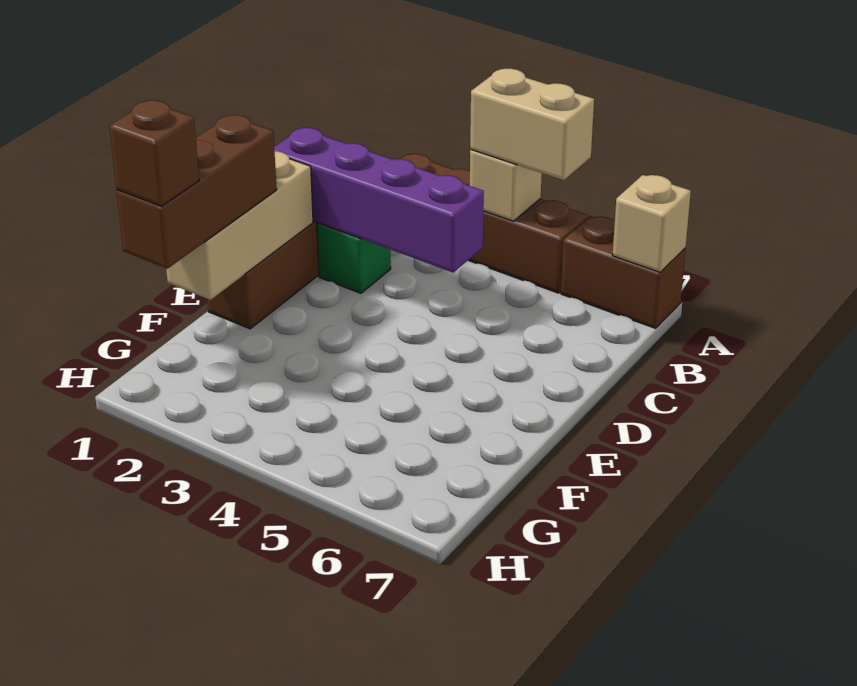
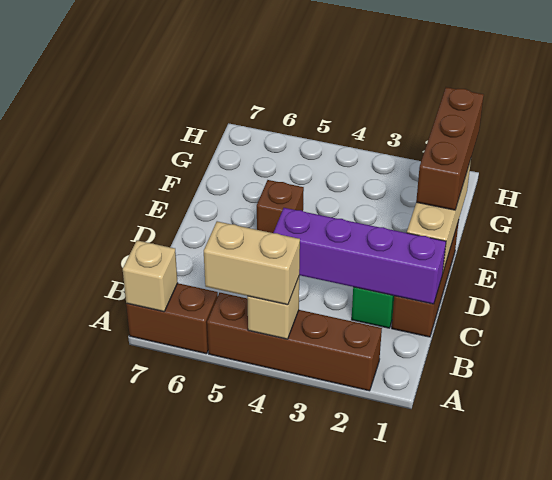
brown brick G1 level 4 -> brown brick E5 level 1

